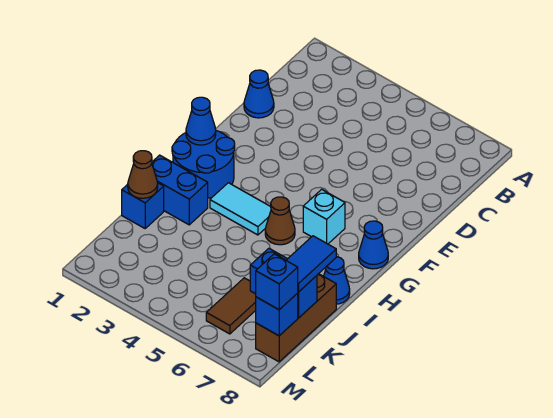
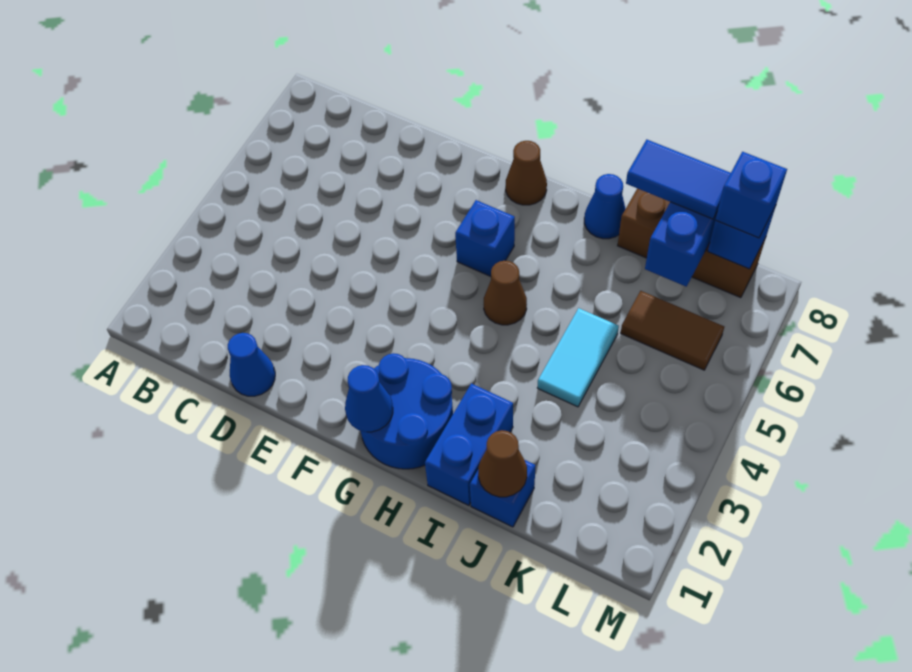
cyan brick G6 level 1 -> blue brick G6 level 1
blue cone G8 level 1 -> brown cone G8 level 1
cyan tile H3:H4 level 1 -> cyan tile J4:J5 level 1

